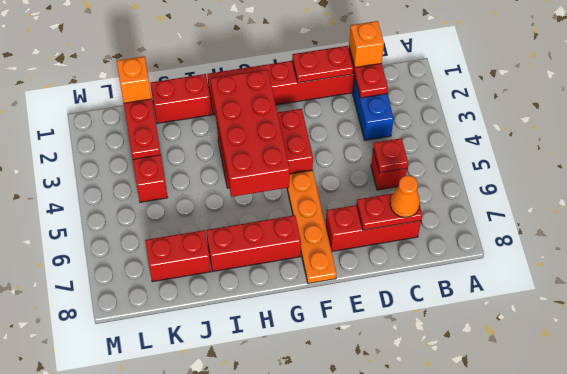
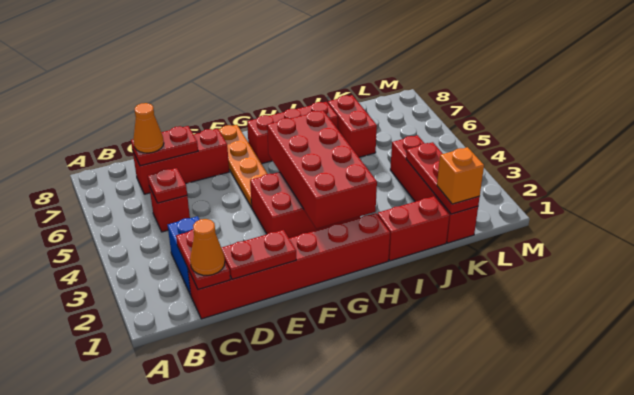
orange brick C1 level 3 -> orange cone C1 level 3
red brick J7:K7 level 1 -> red brick J6:J7 level 1

